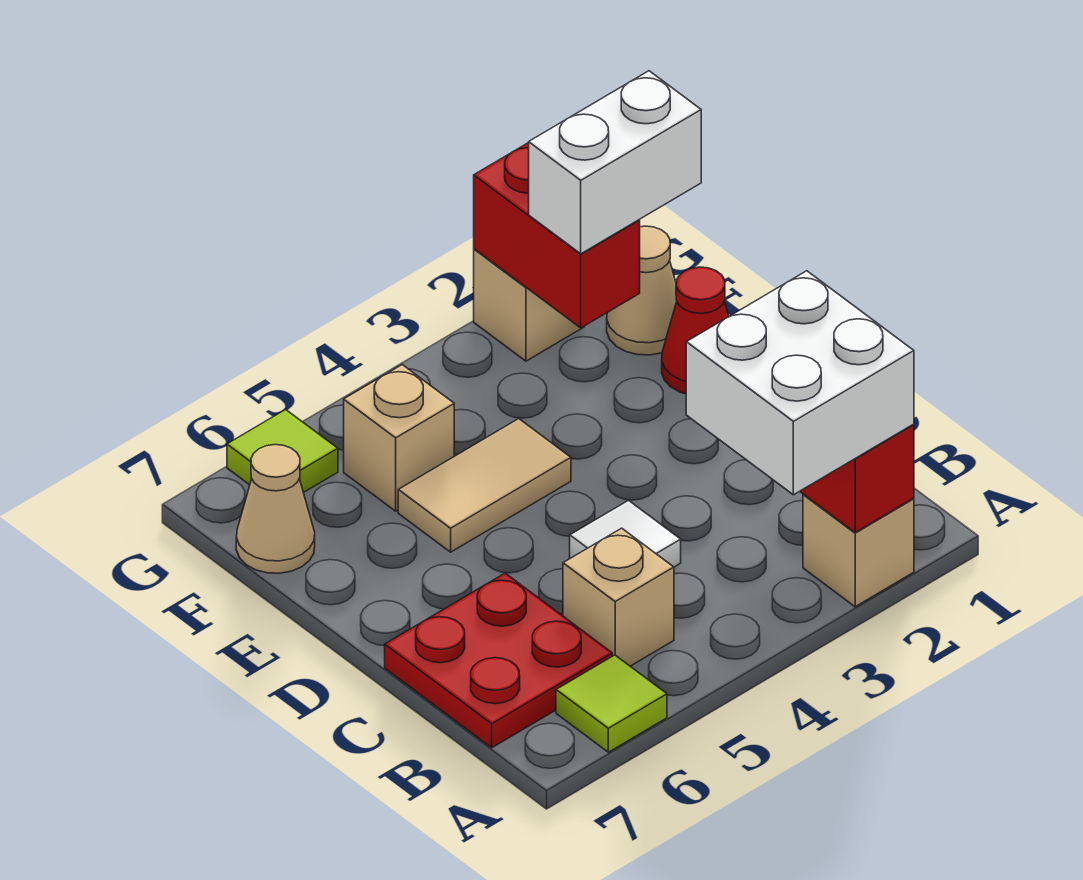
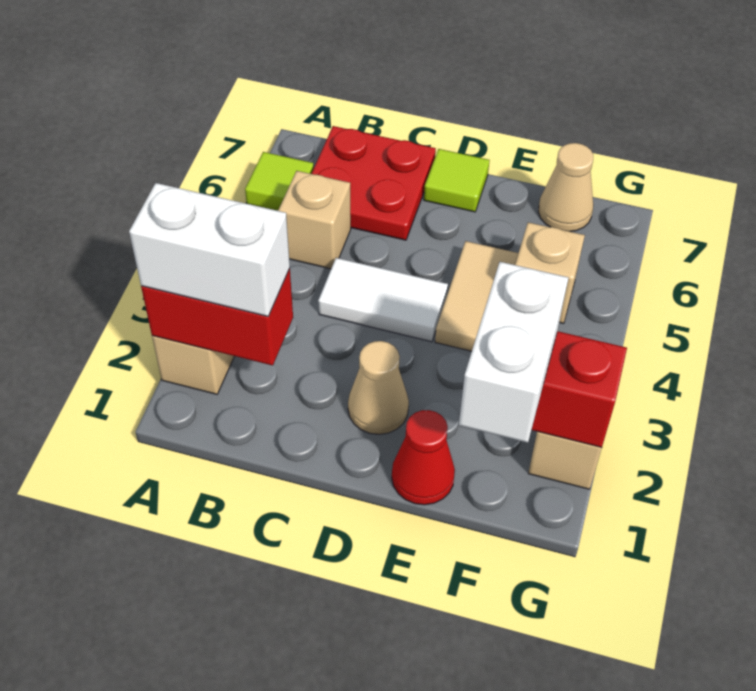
white brick A2:B3 level 3 -> white brick A2:B2 level 3
white tile C4 level 1 -> white tile C4:D4 level 1
tan cone F1 level 1 -> tan cone D2 level 1
lime tile G6 level 1 -> lime tile D7 level 1

